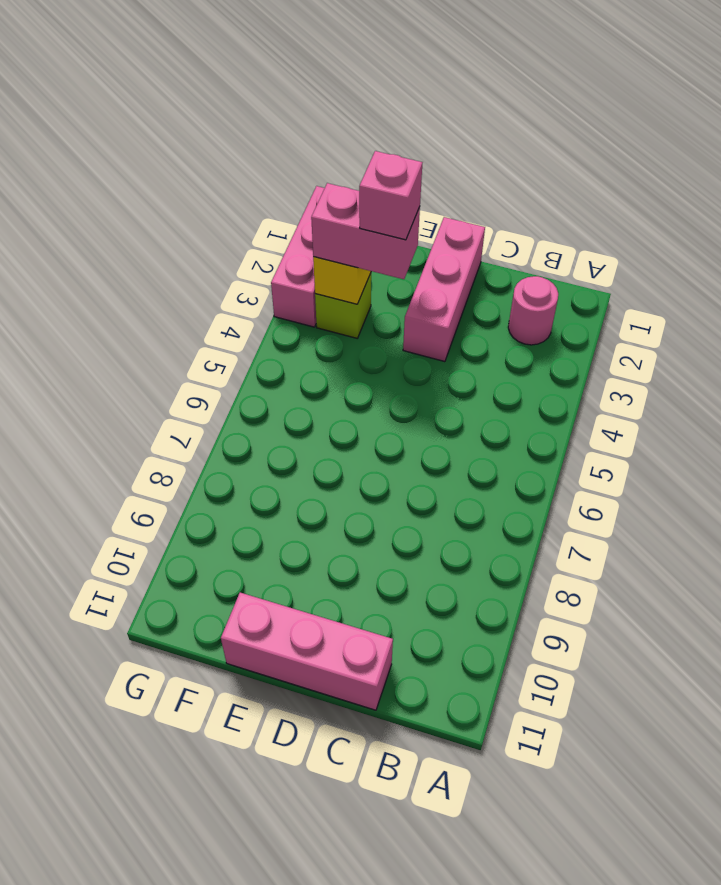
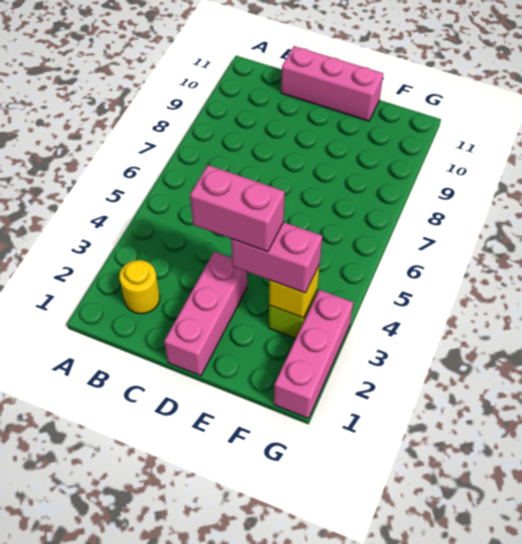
pink round brick B2 level 1 -> yellow round brick B2 level 1
pink brick E3 level 4 -> pink brick D3:E3 level 4

